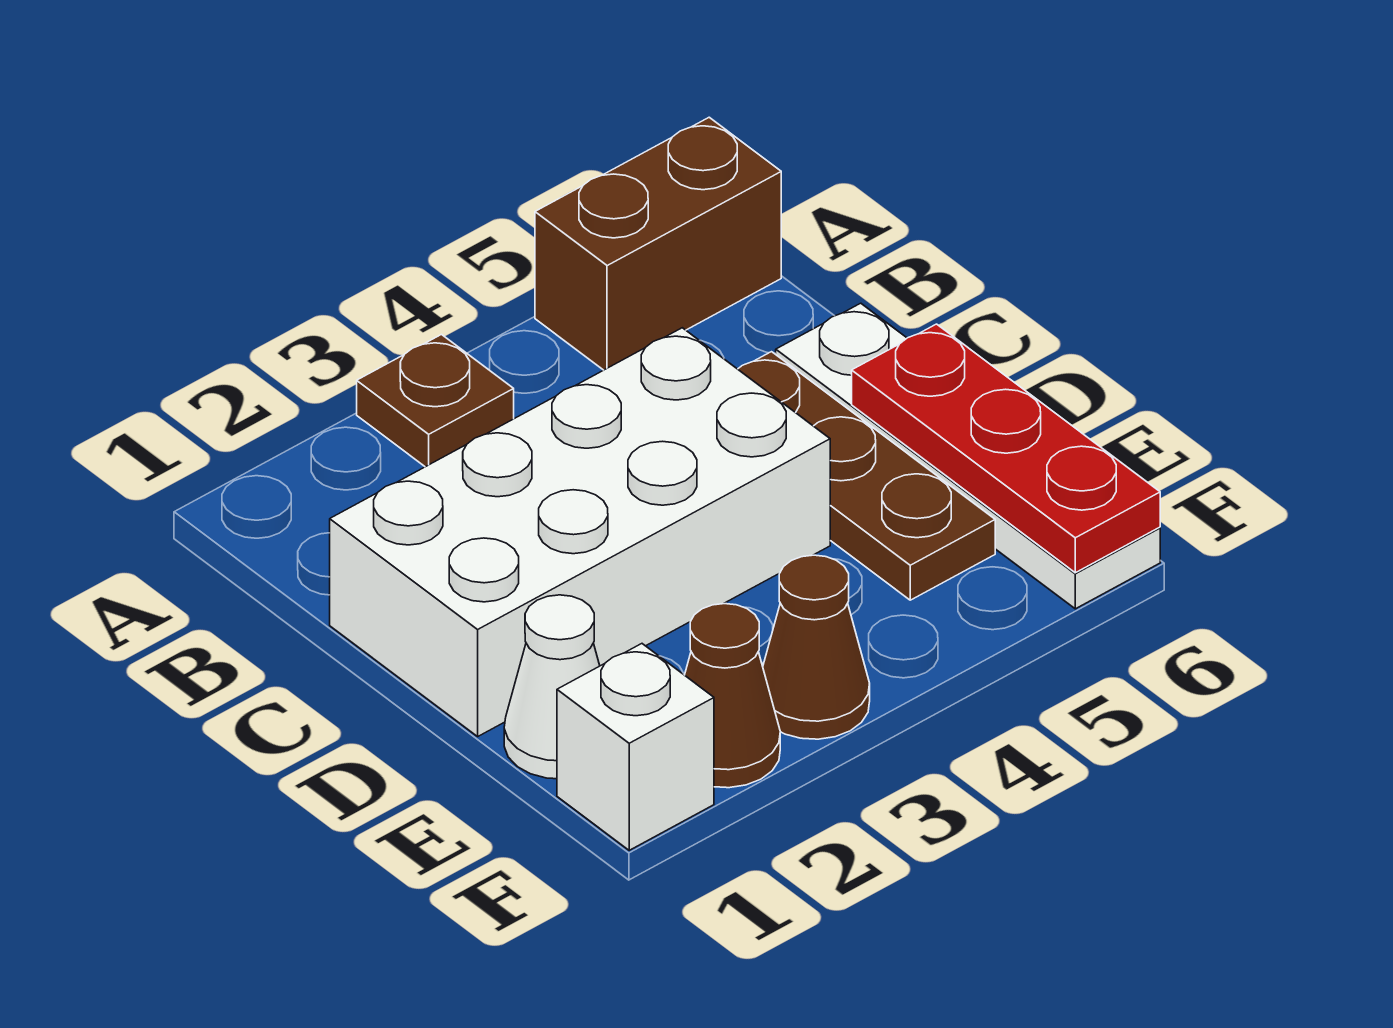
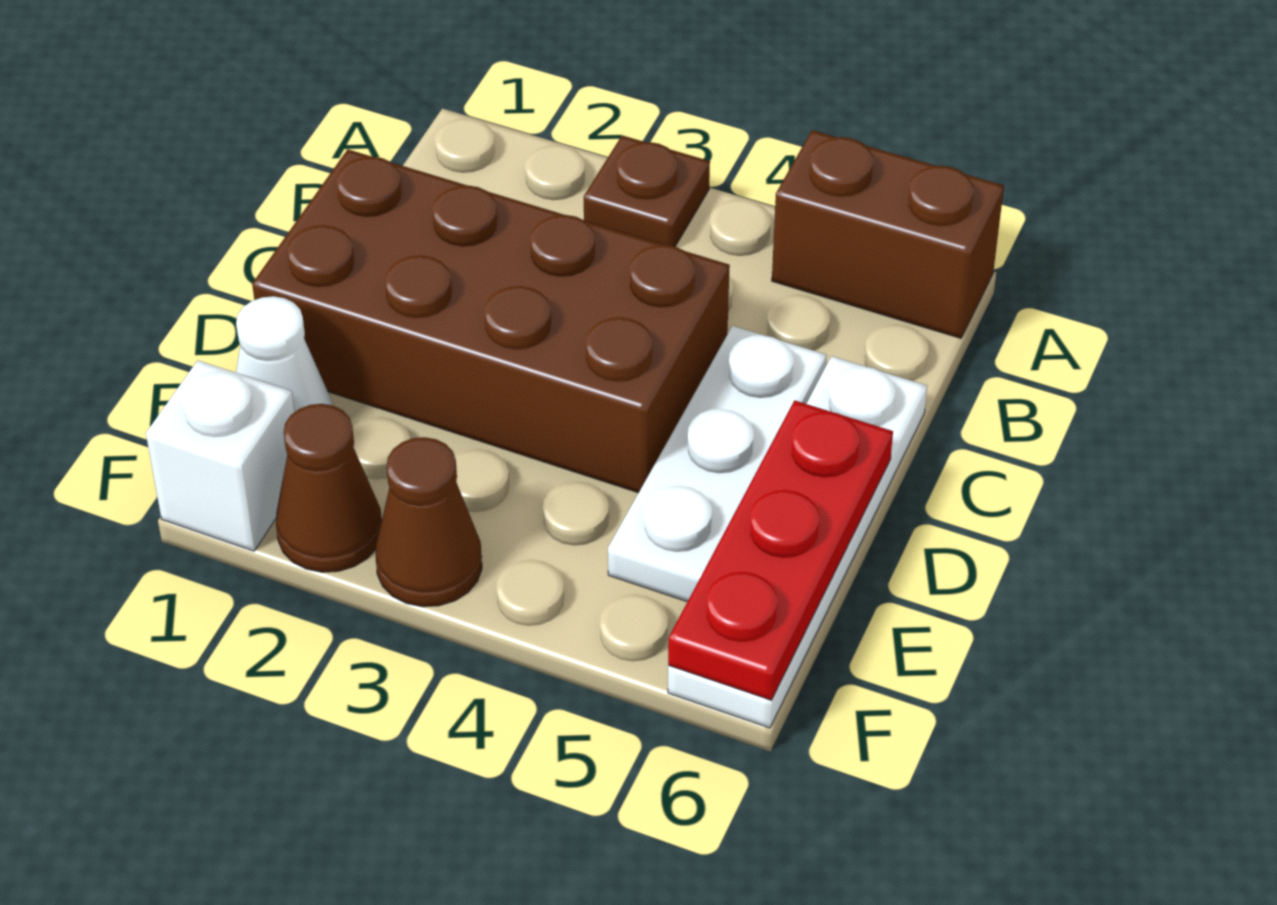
white brick C1:D4 level 1 -> brown brick C1:D4 level 1
brown plate C5:E5 level 1 -> white plate C5:E5 level 1

